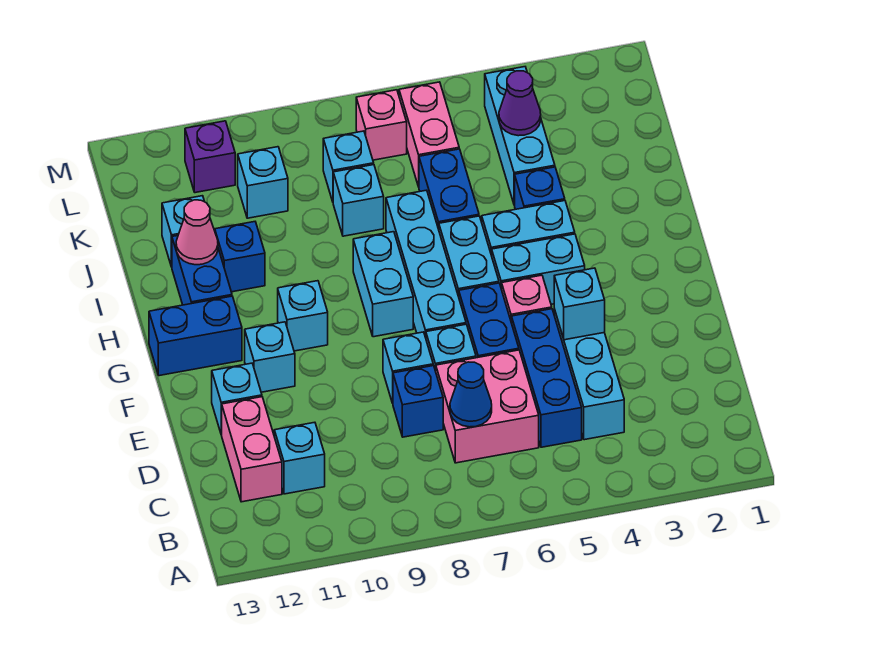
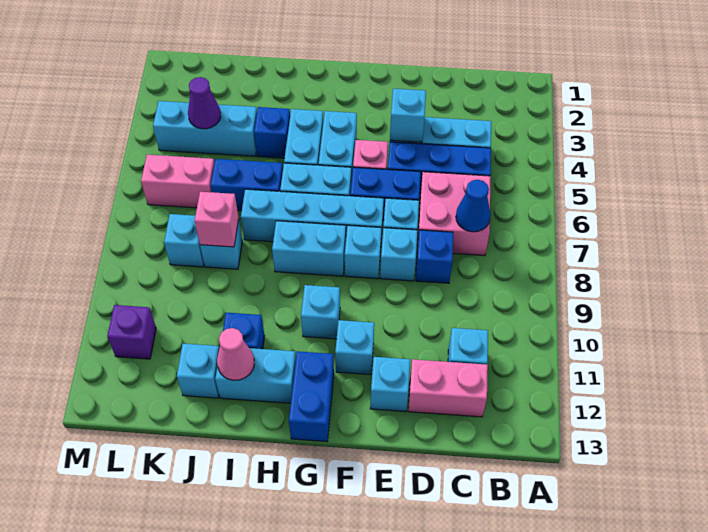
blue brick H12:I12 level 1 -> cyan brick H12:I12 level 1
cyan brick K10 level 1 -> cyan brick F8 level 1
pink brick L7 level 1 -> pink brick J8 level 2

